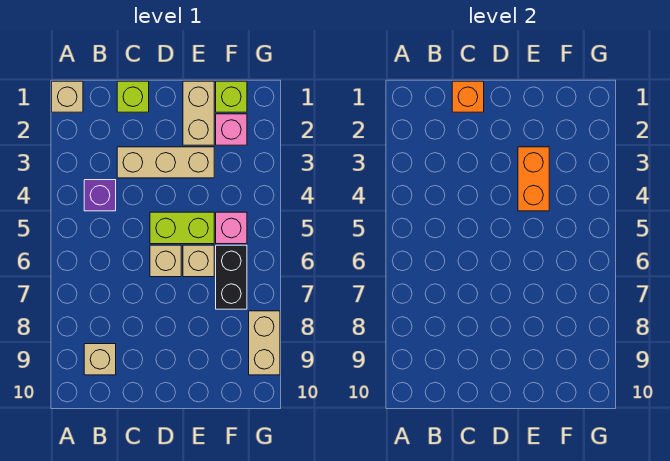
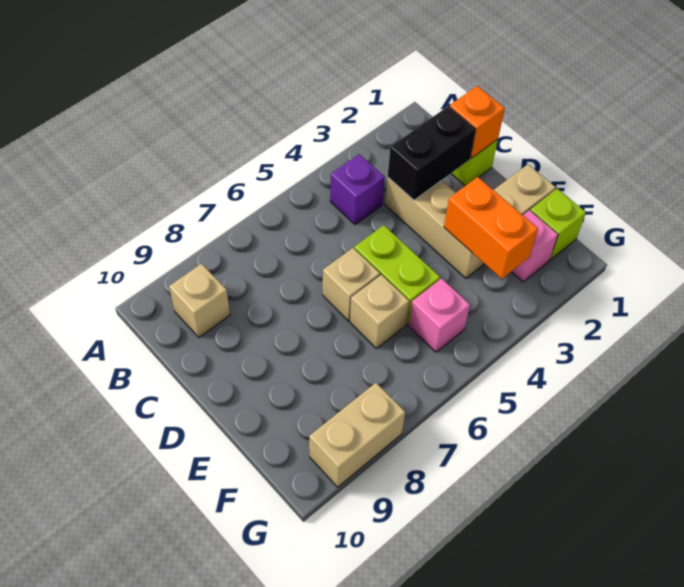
tan brick A1 level 1 -> none
orange brick E3:E4 level 2 -> orange brick E3:F3 level 2
black brick F6:F7 level 1 -> black brick C2:C3 level 2

